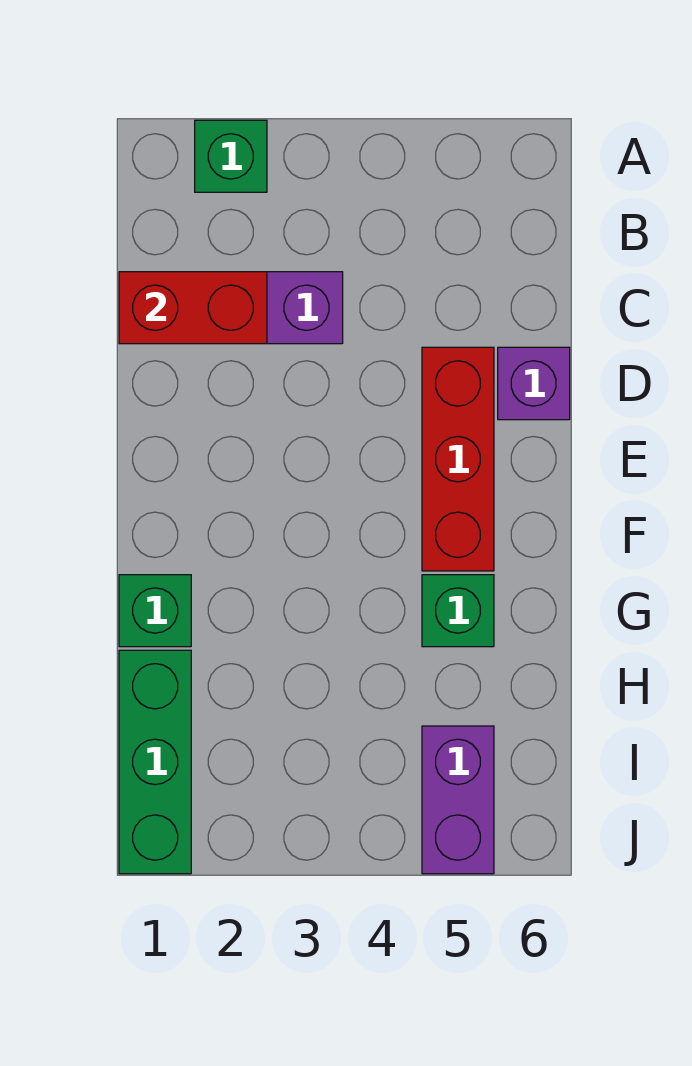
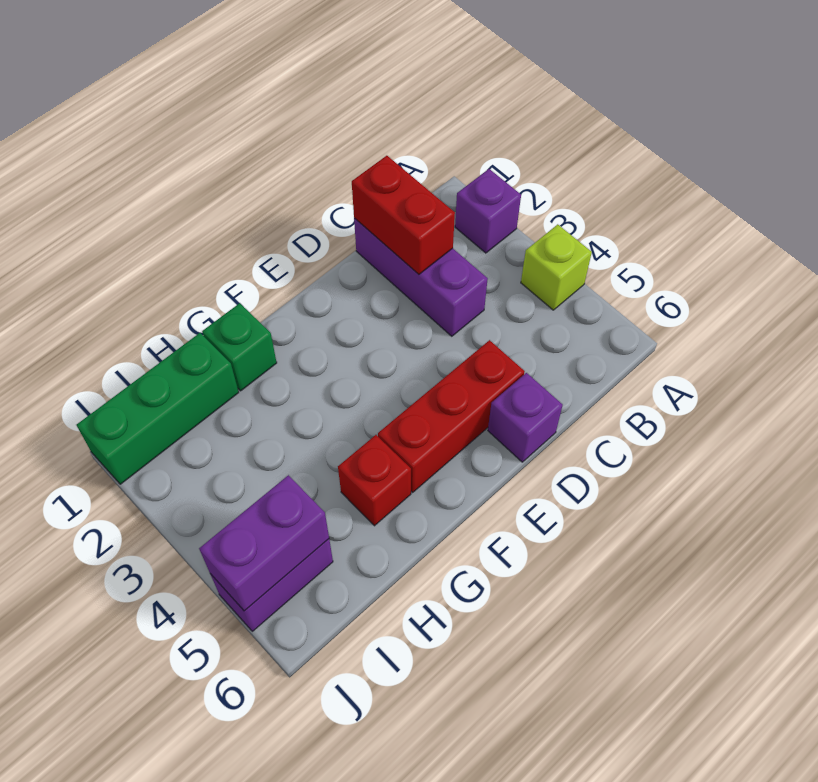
green brick A2 level 1 -> purple brick A2 level 1
none -> lime brick A4 level 1
green brick G5 level 1 -> red brick G5 level 1
none -> purple brick I5:J5 level 2

